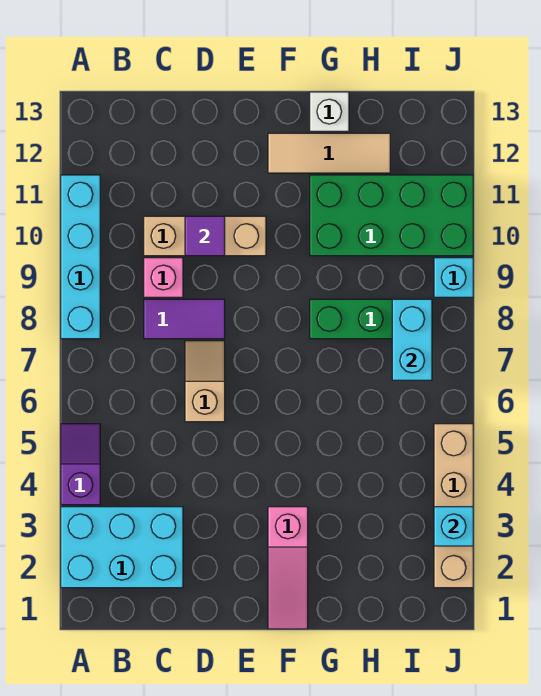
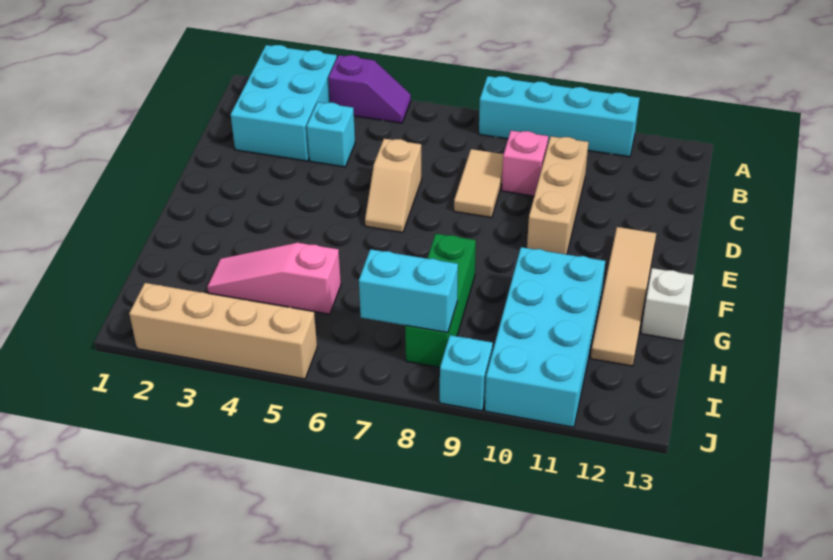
purple tile C8:D8 level 1 -> tan tile C8:D8 level 1
tan slope D6:D7 level 1 top 6 -> tan slope D6:E6 level 1 top D
purple tile D10 level 2 -> none
pink slope F1:F3 level 1 top 3 -> pink slope H3:H5 level 1 top 5
tan tile F12:H12 level 1 -> tan tile E12:H12 level 1
green brick G10:J11 level 1 -> cyan brick G10:J11 level 1
cyan brick J3 level 2 -> cyan brick C4 level 1

